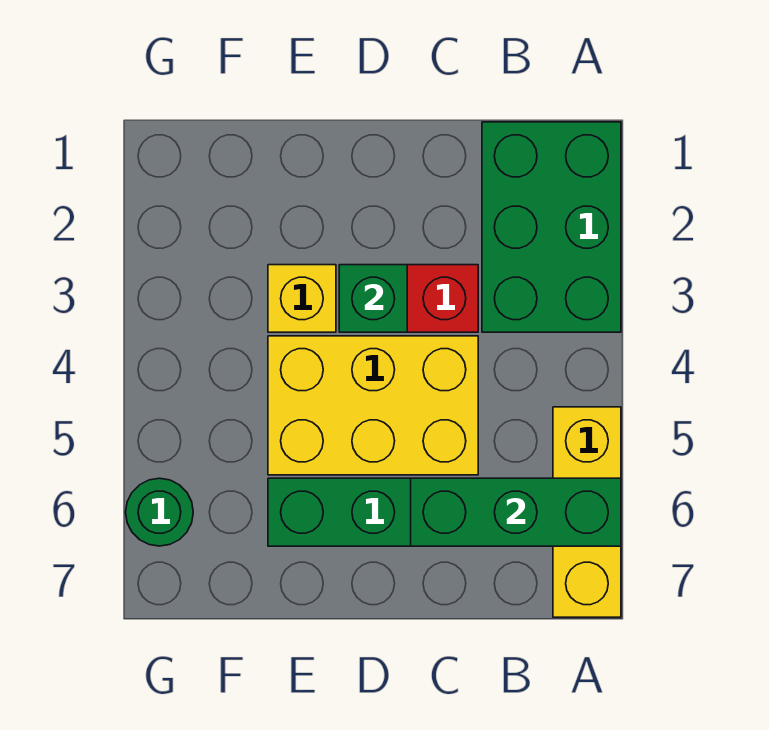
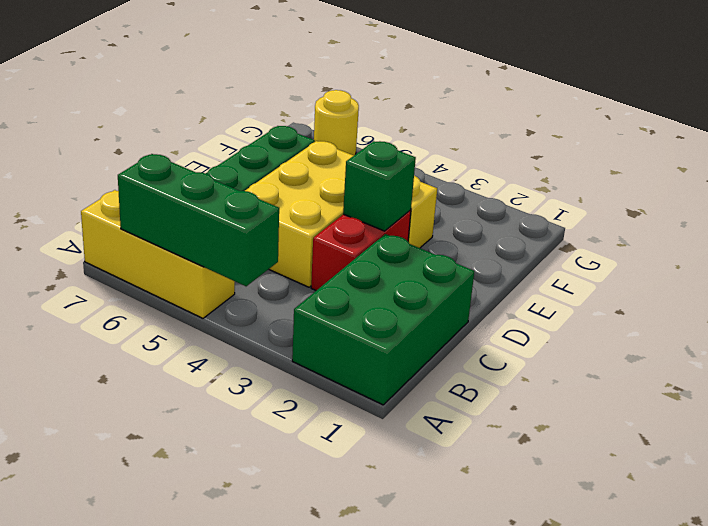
green brick A1:B3 level 1 -> green brick A1:C2 level 1
green brick A6:C6 level 2 -> green brick A4:A6 level 2
green round brick G6 level 1 -> yellow round brick G6 level 1

